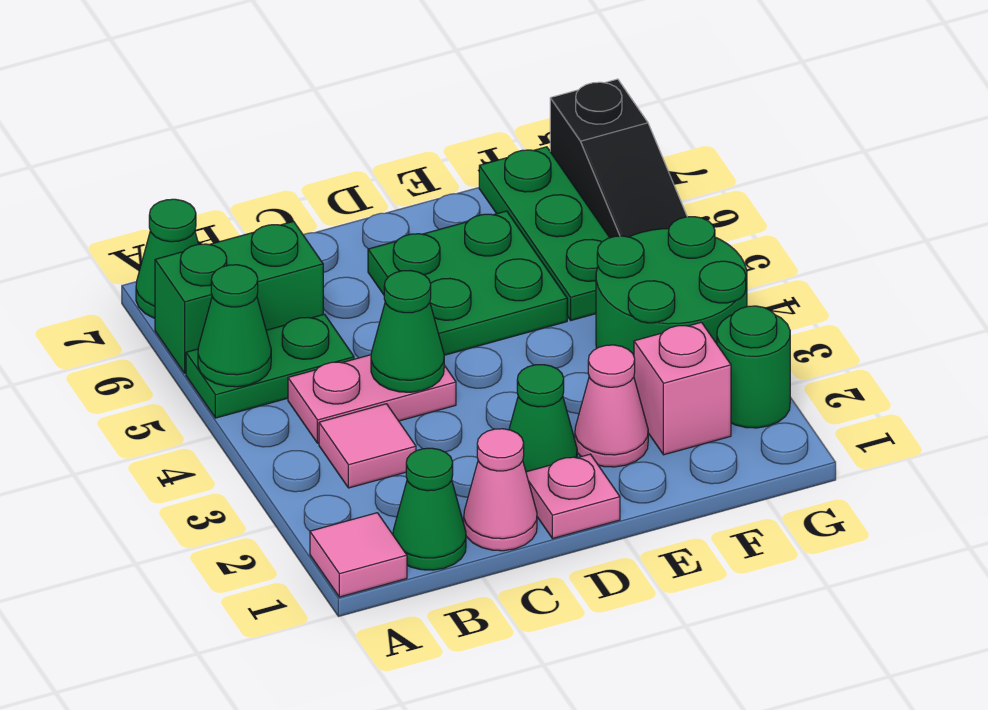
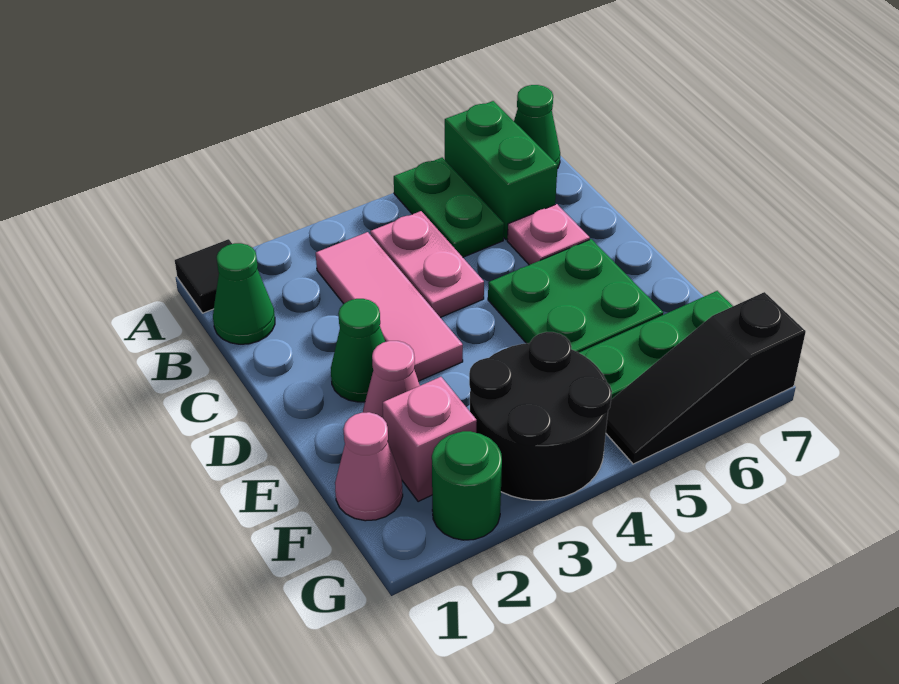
pink tile A1 level 1 -> black tile A1 level 1
green cone A5 level 2 -> none
pink tile B3 level 1 -> pink tile B3:D3 level 1
pink cone C1 level 1 -> pink cone F1 level 1
green cone C4 level 2 -> none
pink plate D1 level 1 -> pink plate C6 level 1
green round brick F3:G4 level 1 -> black round brick F3:G4 level 1

